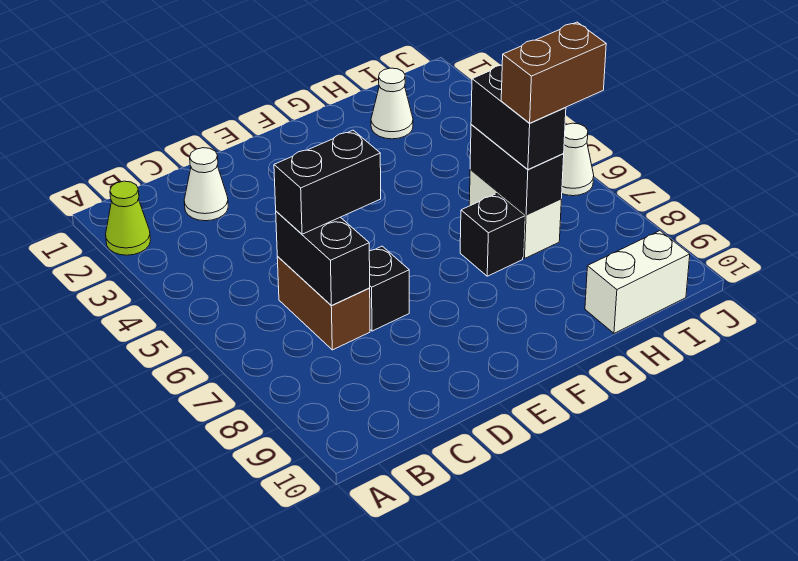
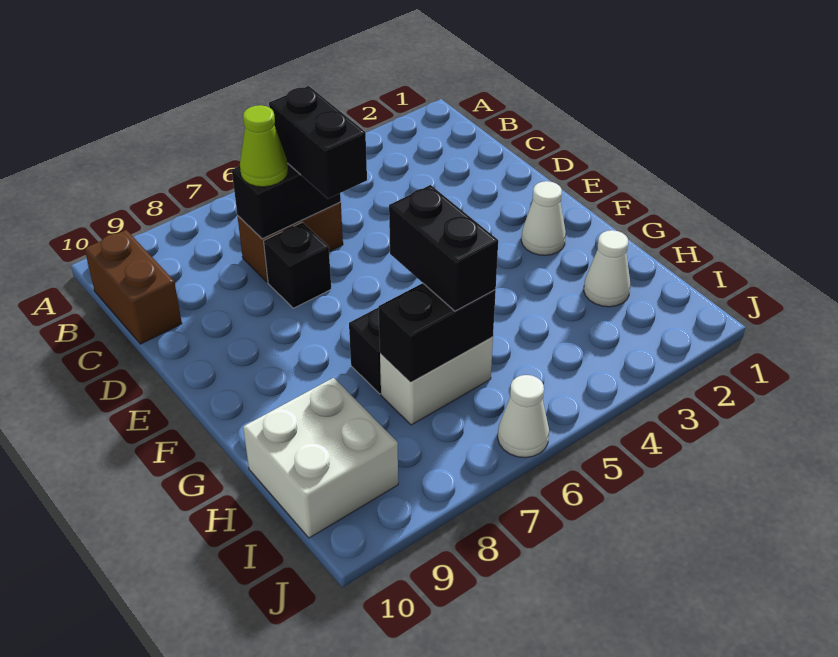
lime cone A2 level 1 -> lime cone C7 level 3
white cone C2 level 1 -> white cone F2 level 1
black brick H6:H7 level 3 -> black brick G6:H6 level 3
brown brick H7:I7 level 4 -> brown brick B10:C10 level 1
white brick H10:I10 level 1 -> white brick H9:I10 level 1

